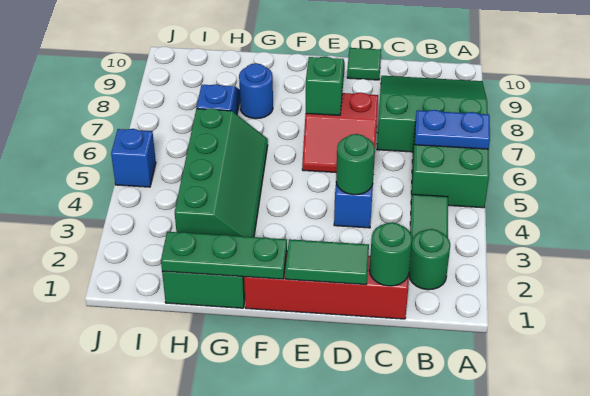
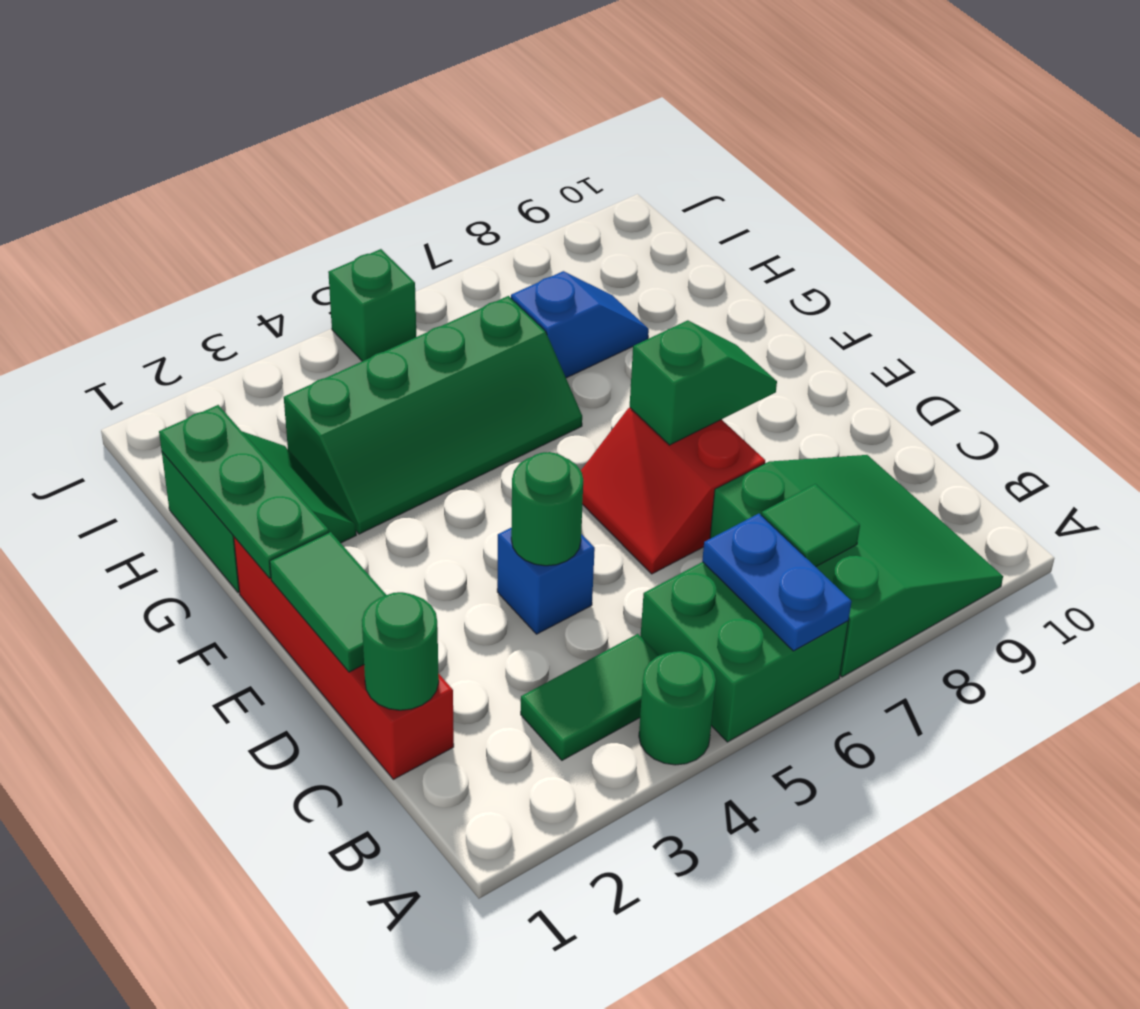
green round brick B2 level 1 -> green round brick A4 level 1
green tile D10 level 1 -> green tile B7 level 2
blue round brick G8 level 1 -> none
blue brick J5 level 1 -> green brick J5 level 1

